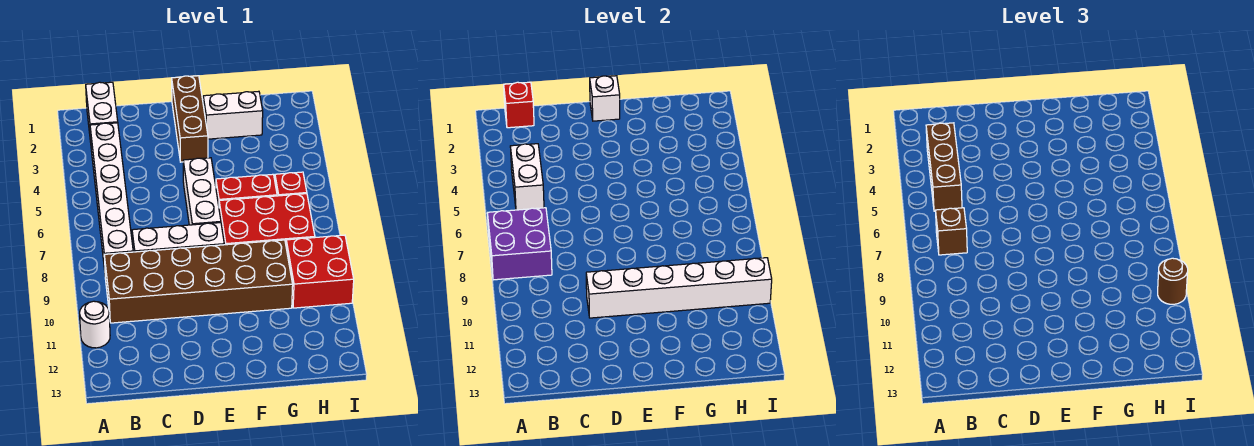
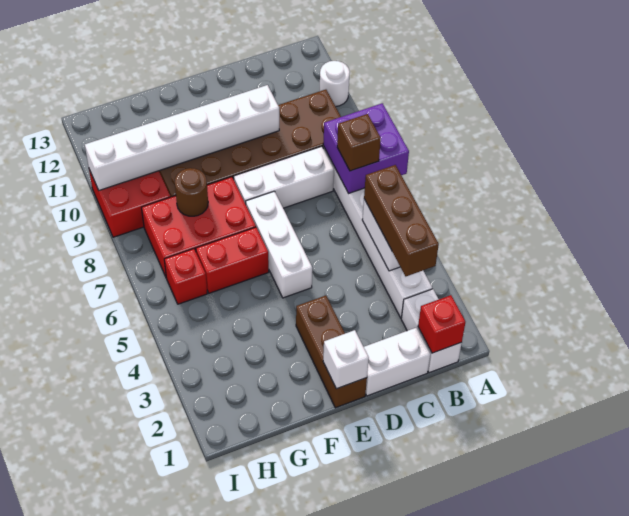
white brick F2:G2 level 1 -> white brick C1:D1 level 1
brown round brick I10 level 3 -> brown round brick G8 level 2

